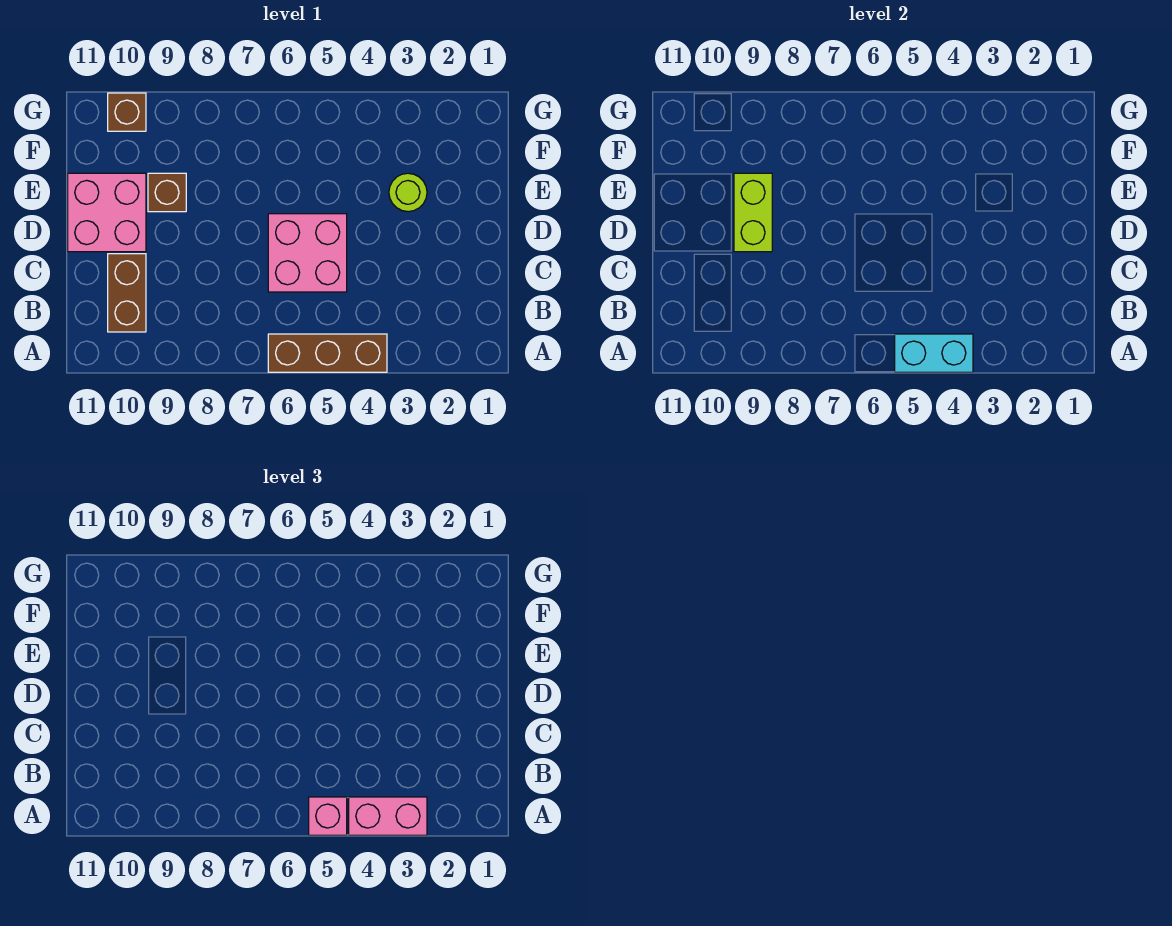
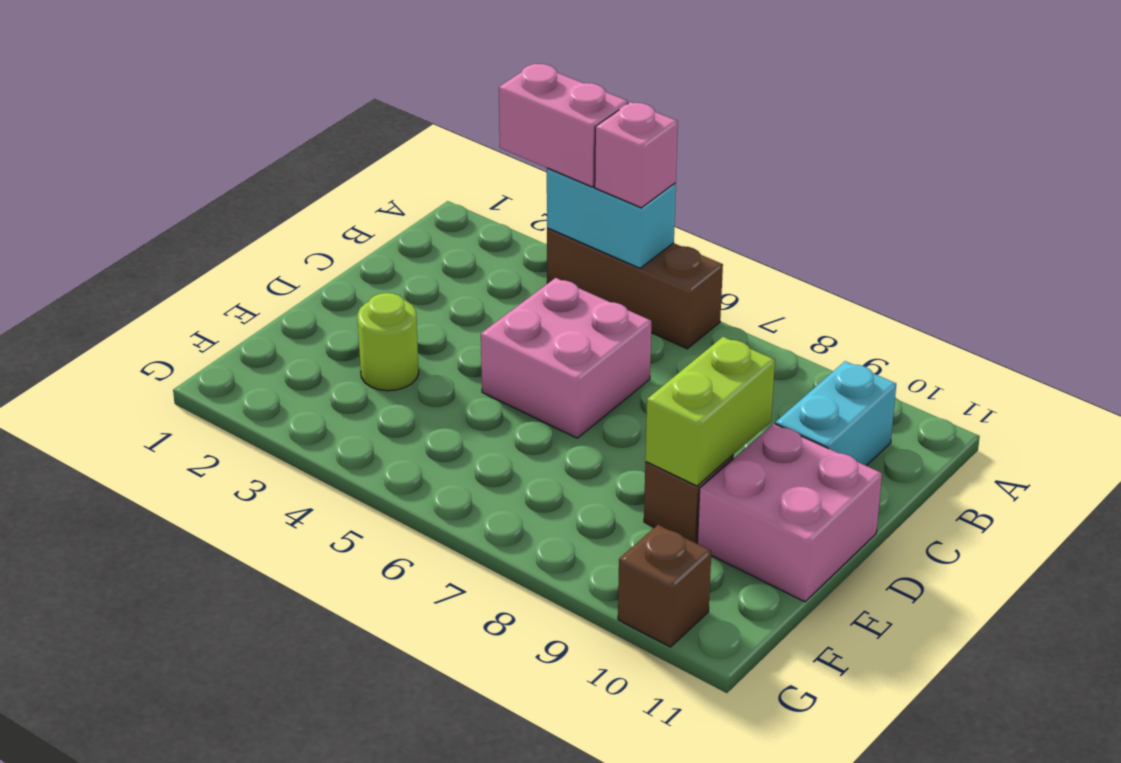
brown brick B10:C10 level 1 -> cyan brick B10:C10 level 1

